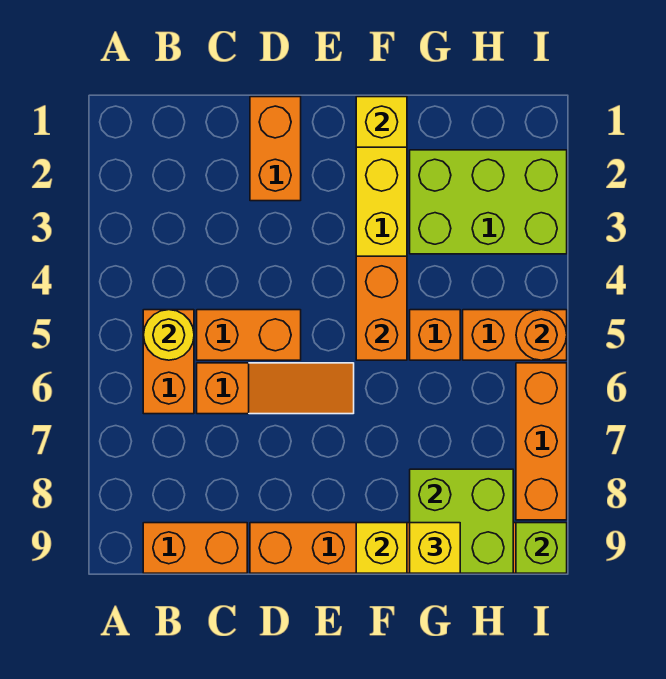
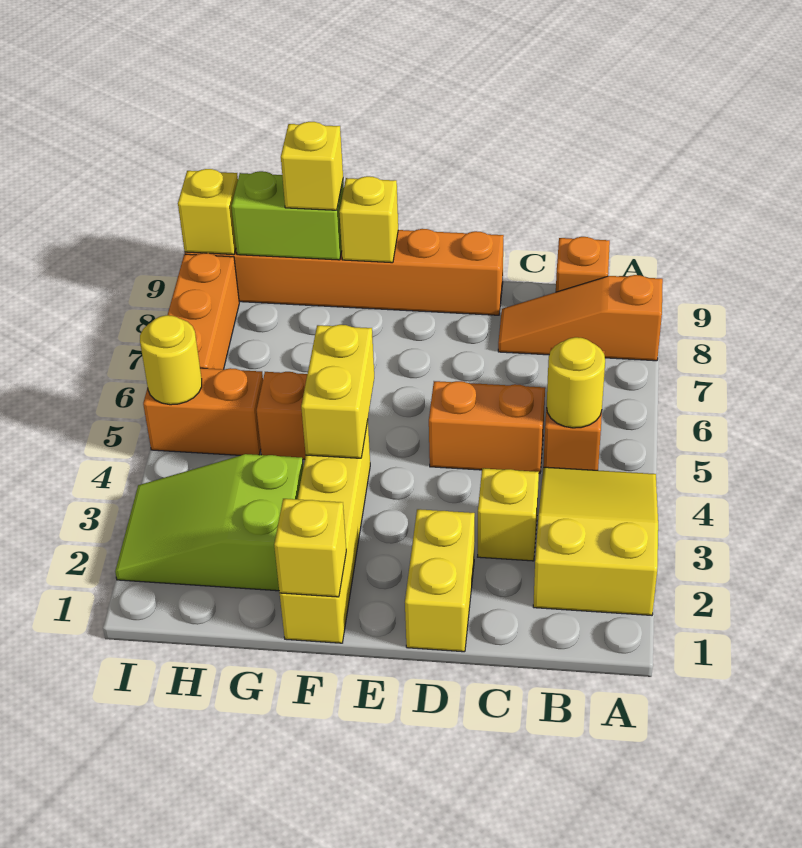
none -> yellow slope A2:B4 level 1 top 2
orange brick B9:C9 level 1 -> orange brick B9 level 1
none -> yellow brick C3 level 1
orange slope C6:E6 level 1 top C -> orange slope A8:C8 level 1 top A
orange brick D1:D2 level 1 -> yellow brick D1:D2 level 1
orange brick F4:F5 level 2 -> yellow brick F4:F5 level 2
lime brick G2:I3 level 1 -> lime slope G2:I3 level 1 top G
lime brick G8:H9 level 2 -> lime brick G9:H9 level 2
orange round brick I5 level 2 -> yellow round brick I5 level 2
lime brick I9 level 2 -> yellow brick I9 level 2

